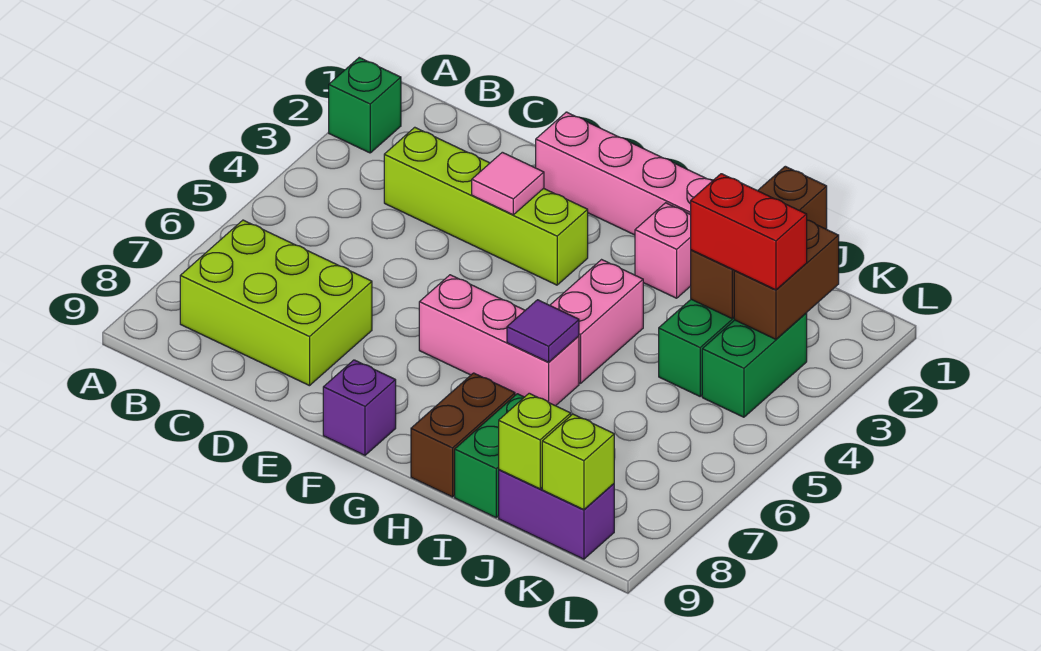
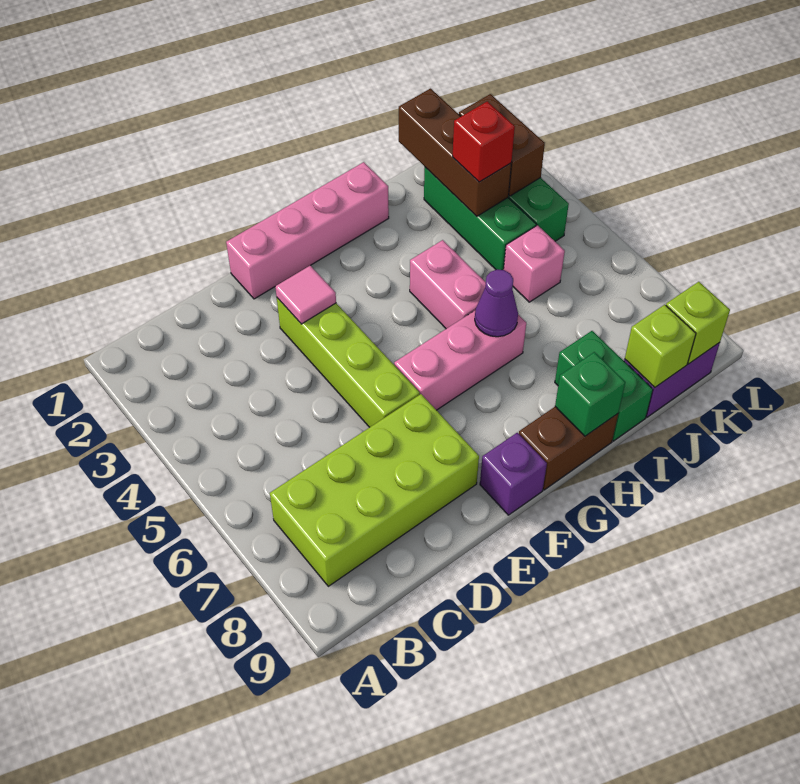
green brick A2 level 1 -> green brick H9 level 2
lime brick B7:D8 level 1 -> lime brick B7:E8 level 1
lime brick C3:F3 level 1 -> lime brick E3:E6 level 1
pink brick H2 level 1 -> pink brick J5 level 1
purple tile H6 level 2 -> purple cone H6 level 2
brown brick H8:H9 level 1 -> brown brick G9:H9 level 1
red brick J3:K3 level 3 -> red brick J3 level 3

